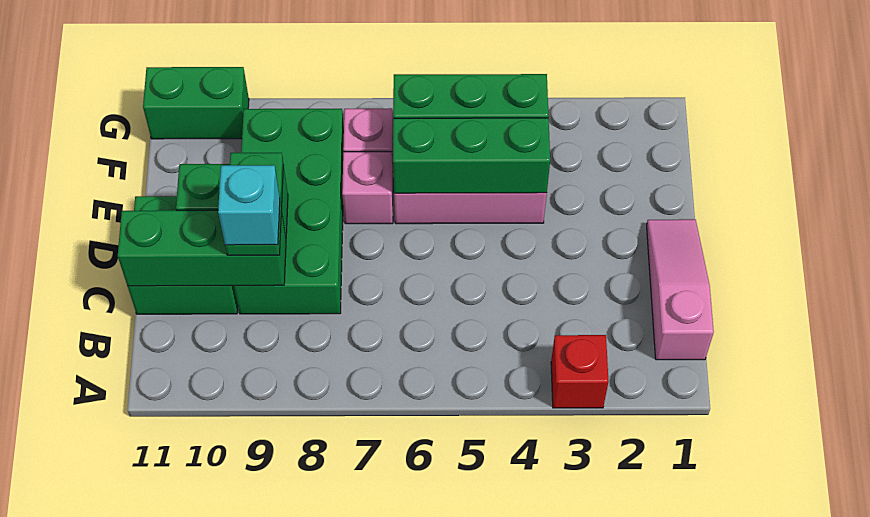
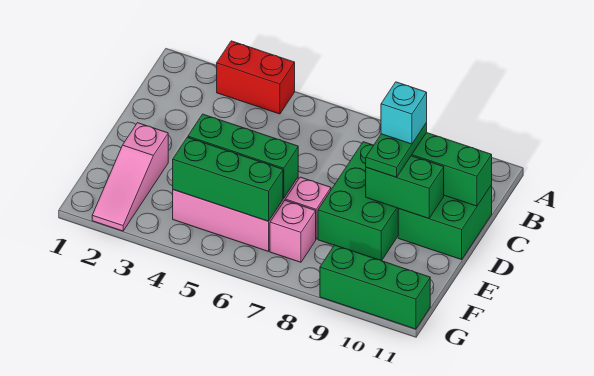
red brick A3 level 1 -> red brick A3:A4 level 1
pink slope B1:D1 level 1 top B -> pink slope E2:G2 level 1 top E
green brick C8:F9 level 1 -> green brick C8:E9 level 1
green brick G10:G11 level 1 -> green brick G9:G11 level 1

